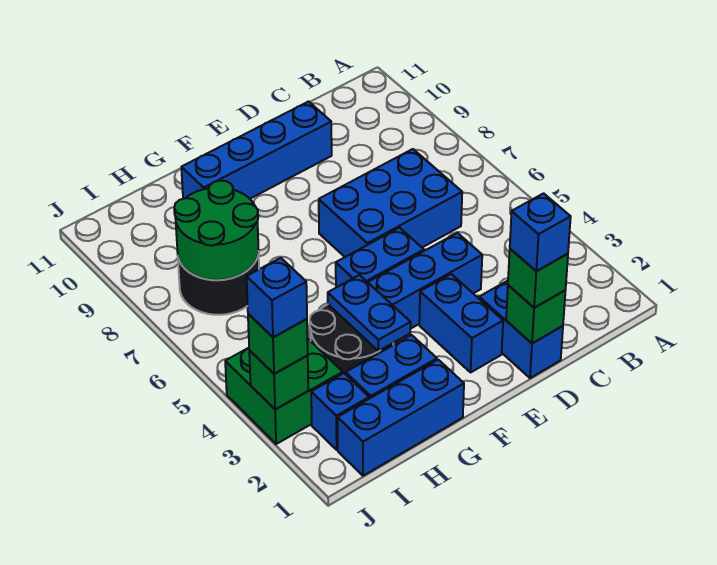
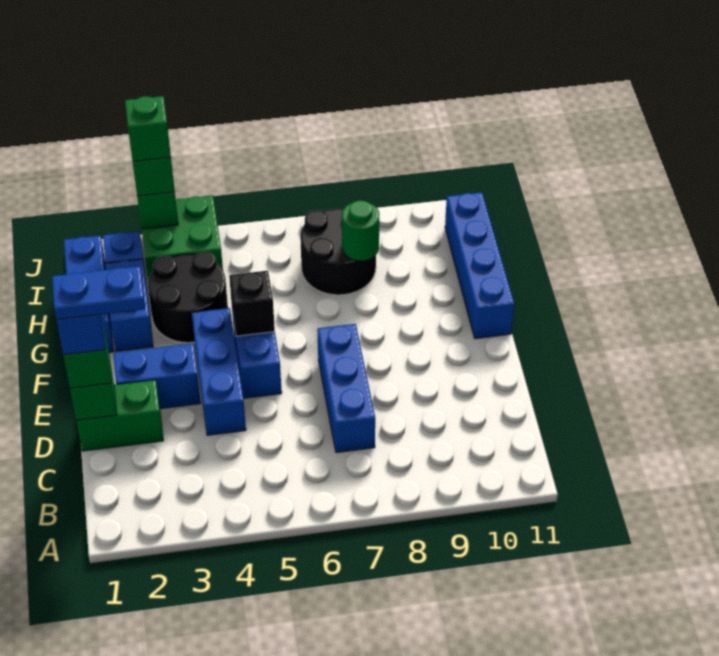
blue brick C6:E7 level 1 -> blue brick C7:E7 level 1
blue brick D1:D2 level 1 -> green brick D1:D2 level 1
blue brick D10:G10 level 1 -> blue brick F11:I11 level 1
none -> black brick F5 level 2
blue plate G3:G4 level 2 -> blue plate D1:D2 level 5
green round brick H7:I8 level 2 -> green round brick H8 level 2
blue brick J3 level 4 -> green brick J3 level 4

